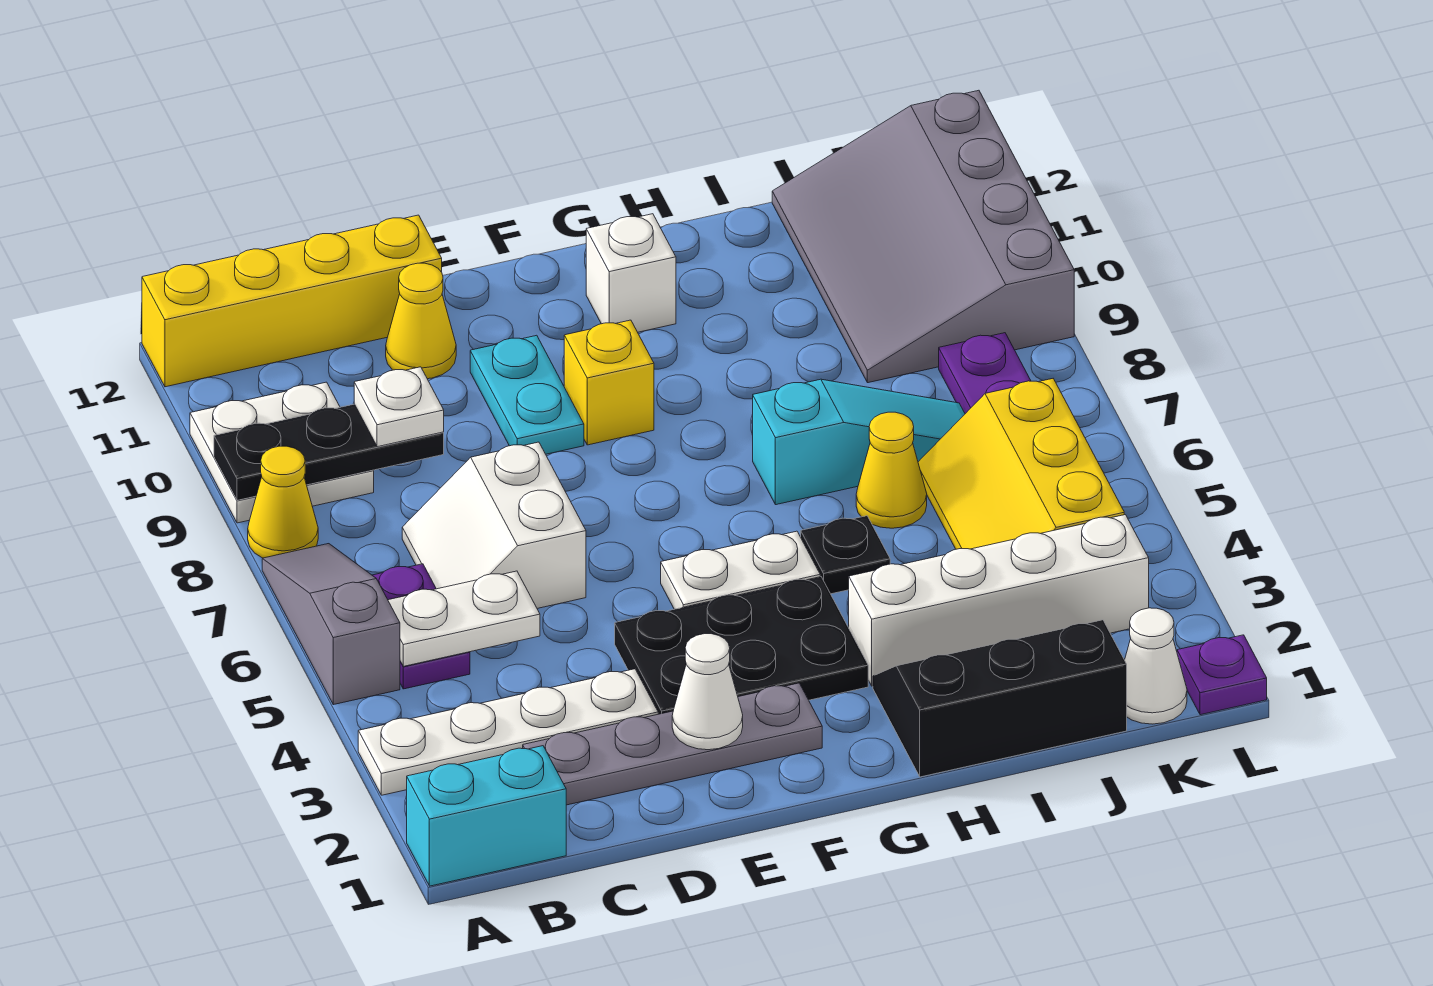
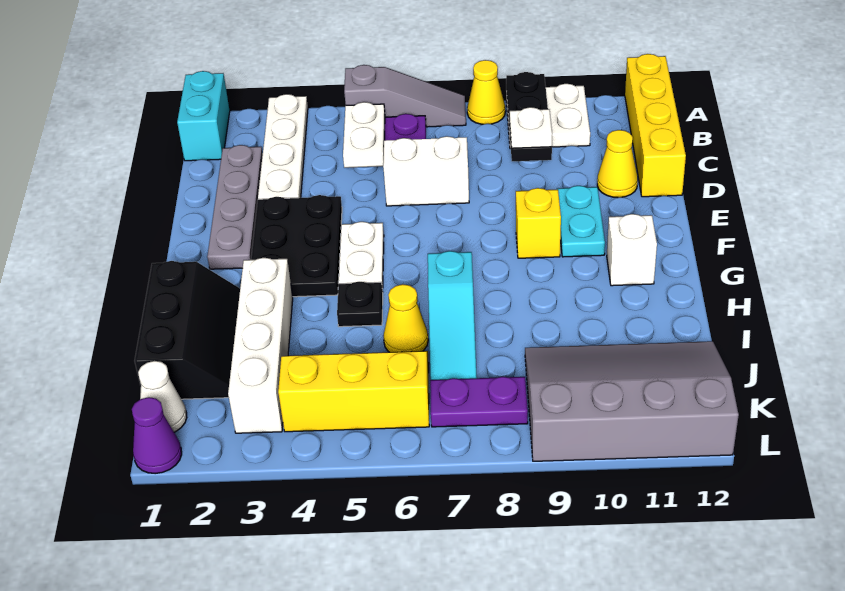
white cone E2 level 2 -> none
cyan plate E9:E10 level 1 -> cyan plate E10:F10 level 1
purple plate L1 level 1 -> purple cone L1 level 1

